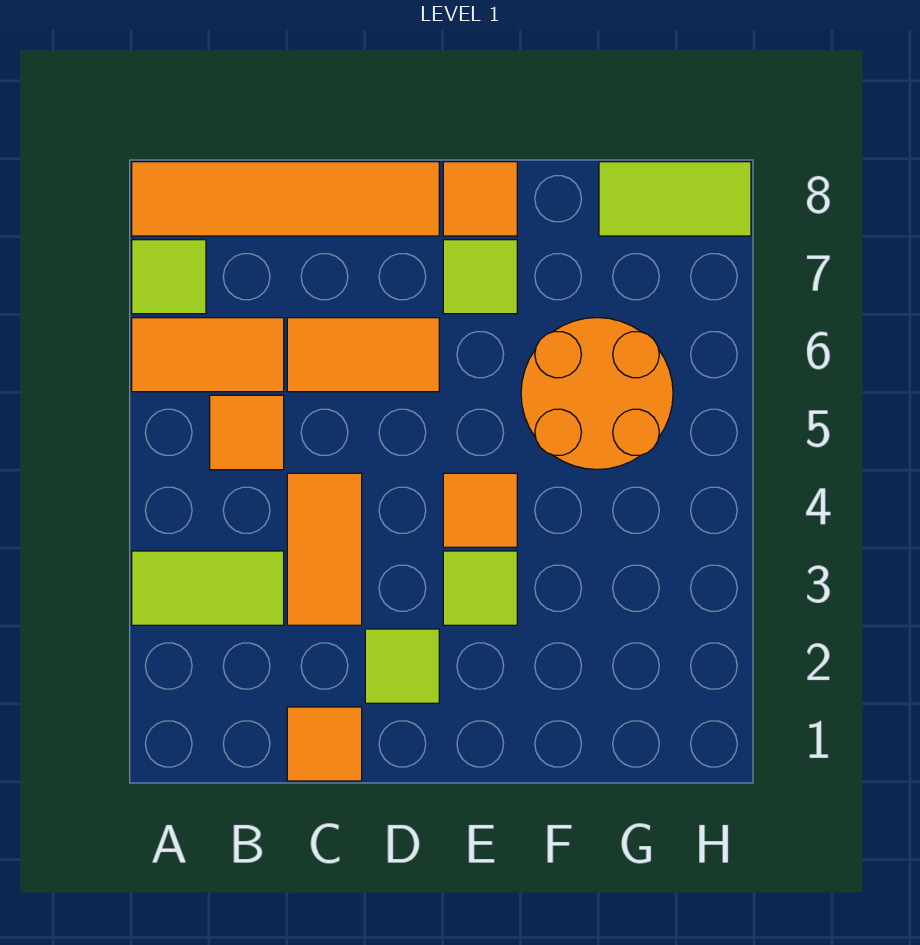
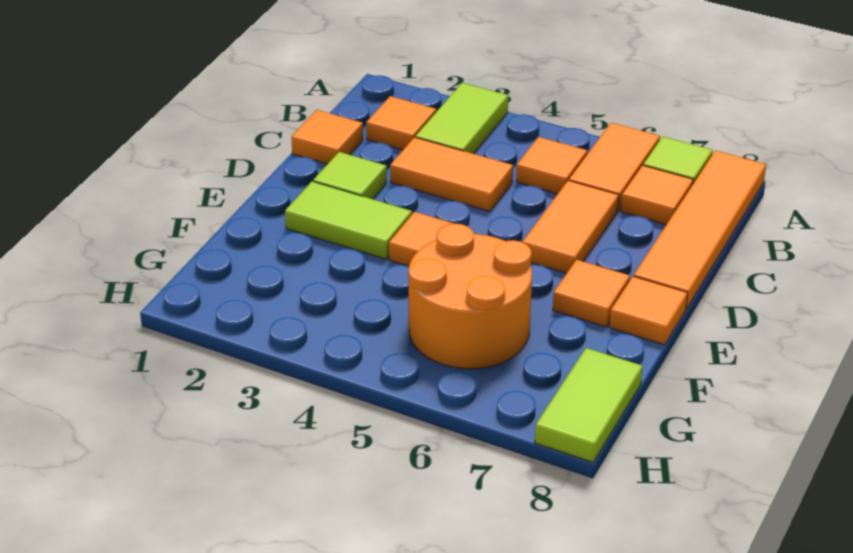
none -> orange tile B2 level 1
none -> orange tile B7 level 1
lime tile E3 level 1 -> lime tile E2:E3 level 1
lime tile E7 level 1 -> orange tile E7 level 1

